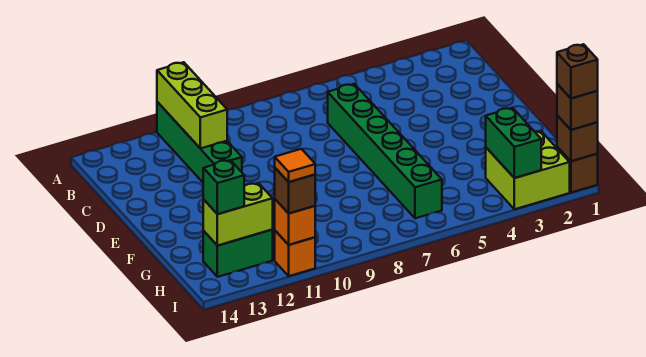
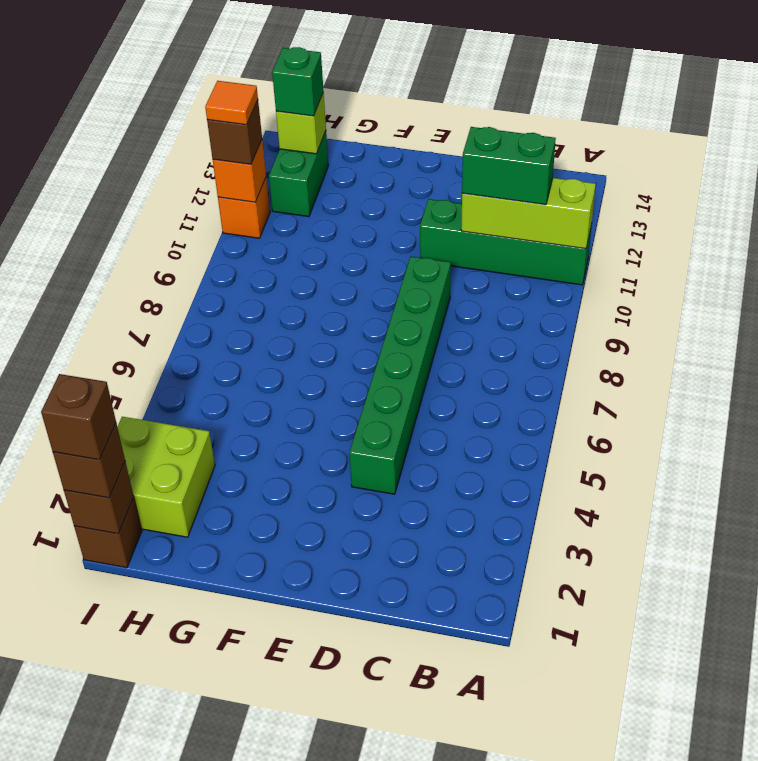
green brick C6:H6 level 1 -> green brick D4:D9 level 1
green brick H3:I3 level 2 -> green brick B11:C11 level 3
lime brick H12:H13 level 2 -> lime brick H13 level 2

